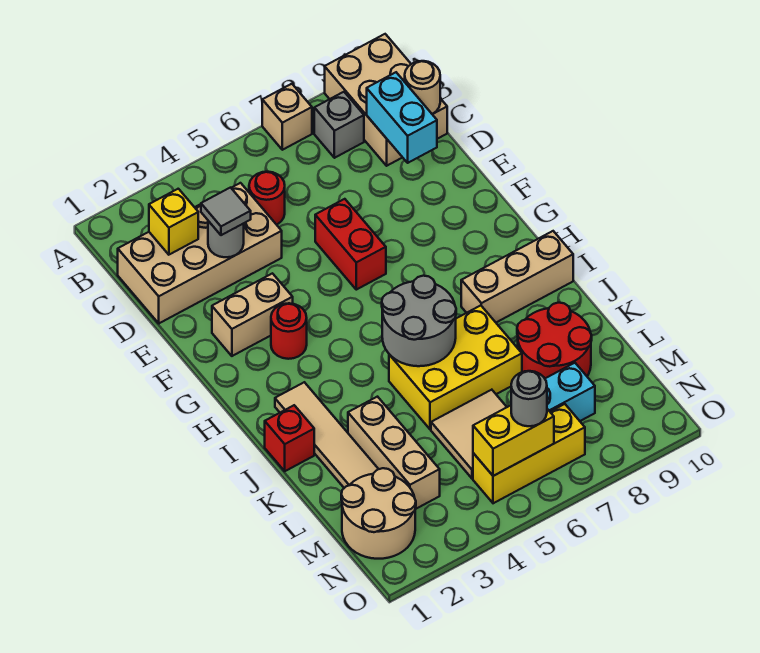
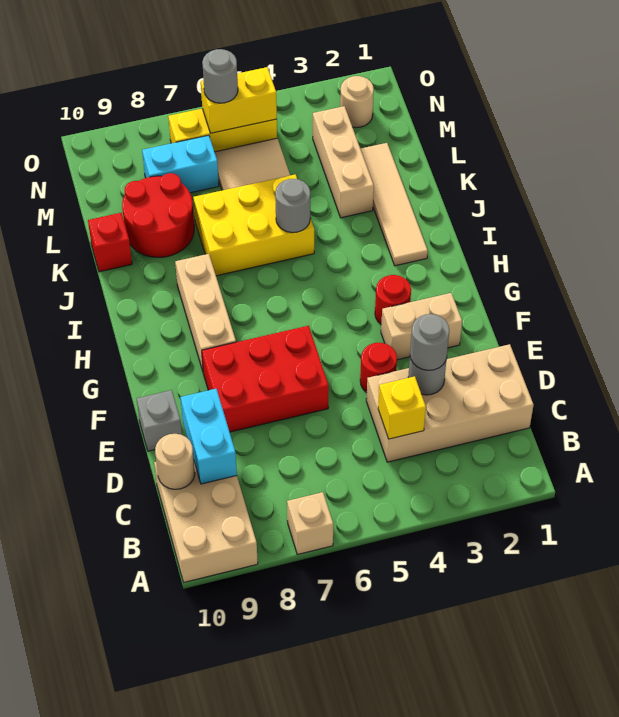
grey brick B8 level 1 -> grey brick E10 level 1
yellow brick C2 level 2 -> yellow brick C4 level 2
red round brick C5 level 1 -> red round brick E4 level 1
grey tile D3 level 3 -> grey round brick D3 level 3
red brick E6:F6 level 1 -> red brick E6:F8 level 1
grey round brick I5:J6 level 2 -> grey round brick J5 level 2
tan brick I8:I10 level 1 -> tan brick G8:I8 level 1
red brick J1 level 1 -> red brick K10 level 1
tan round brick M1:N2 level 1 -> tan round brick N2 level 1

